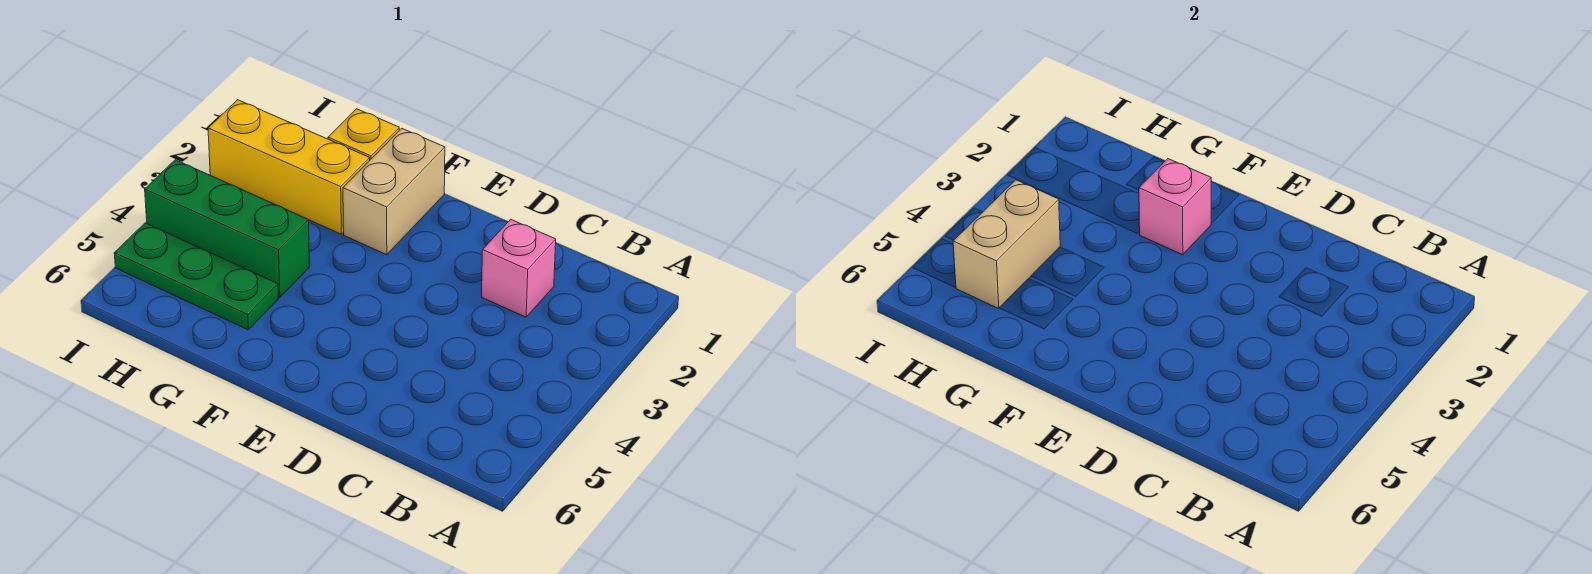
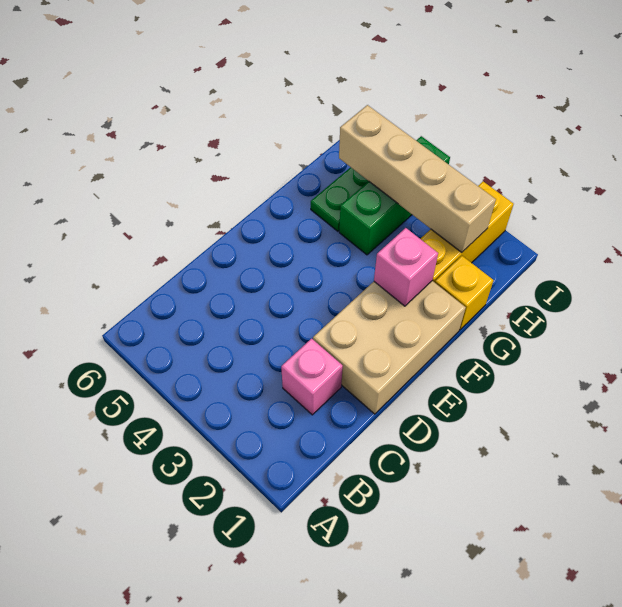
tan brick F1:F2 level 1 -> tan brick D1:F2 level 1
tan brick H4:H5 level 2 -> tan brick H2:H5 level 2

